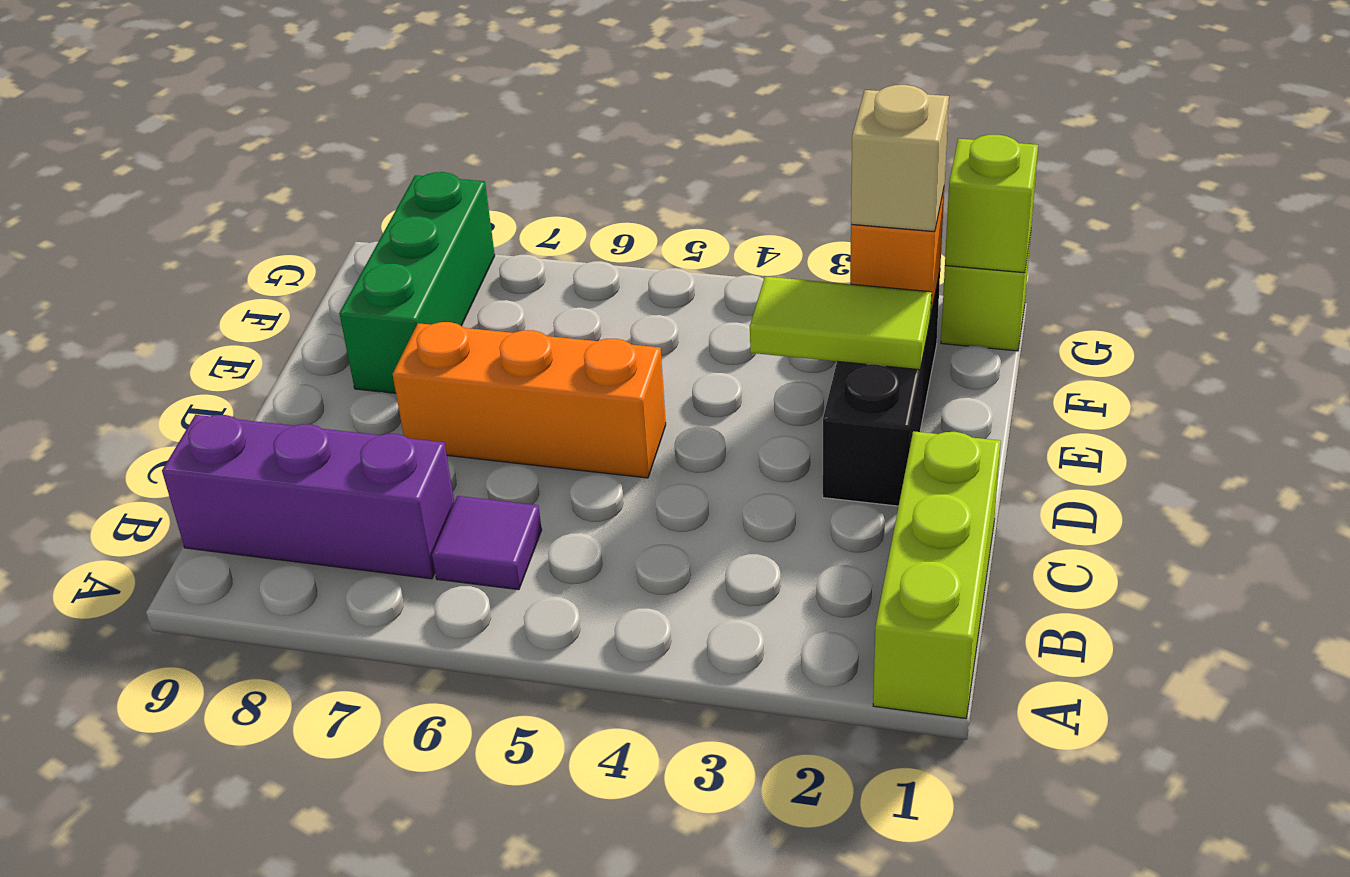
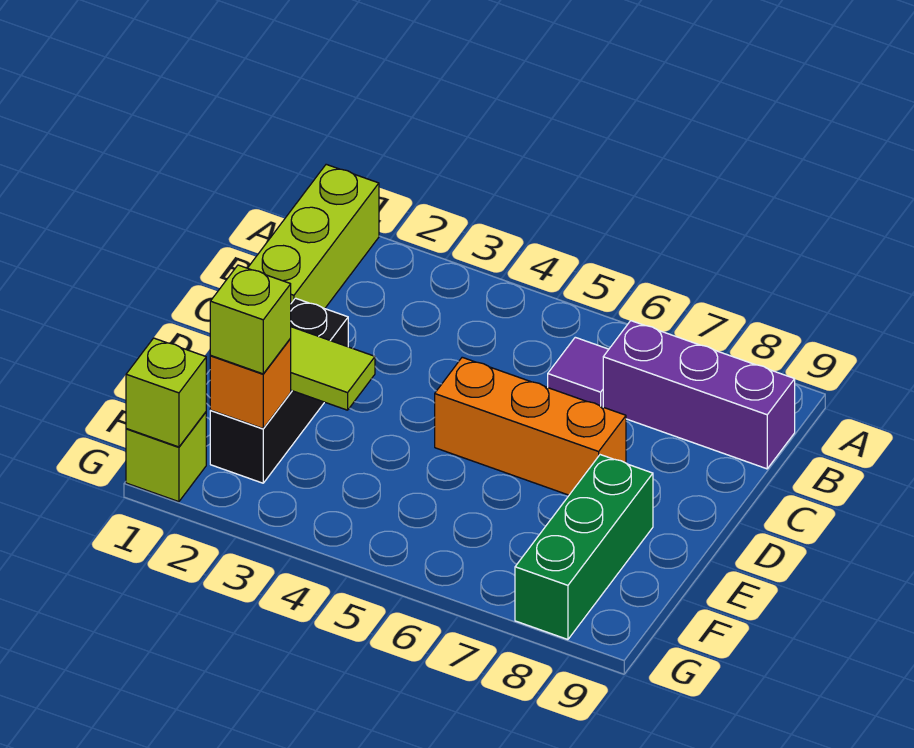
tan brick F2 level 3 -> lime brick F2 level 3

